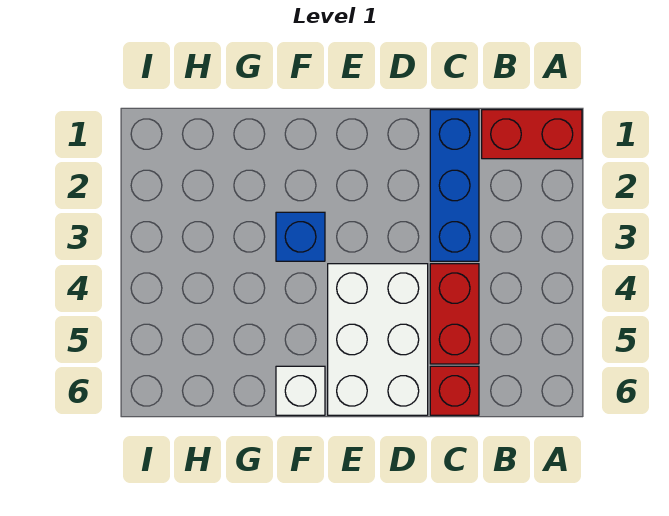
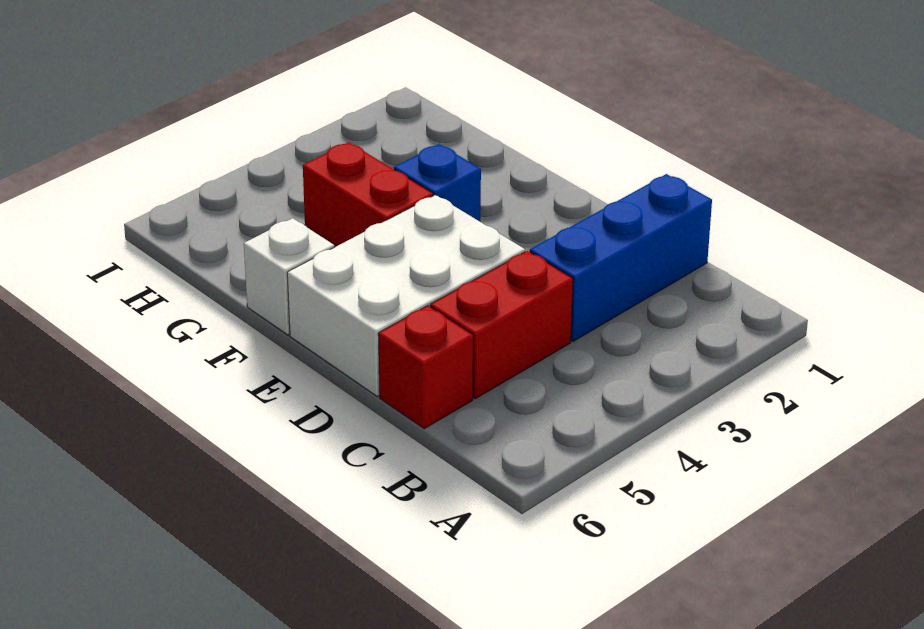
red brick A1:B1 level 1 -> red brick F4:G4 level 1

